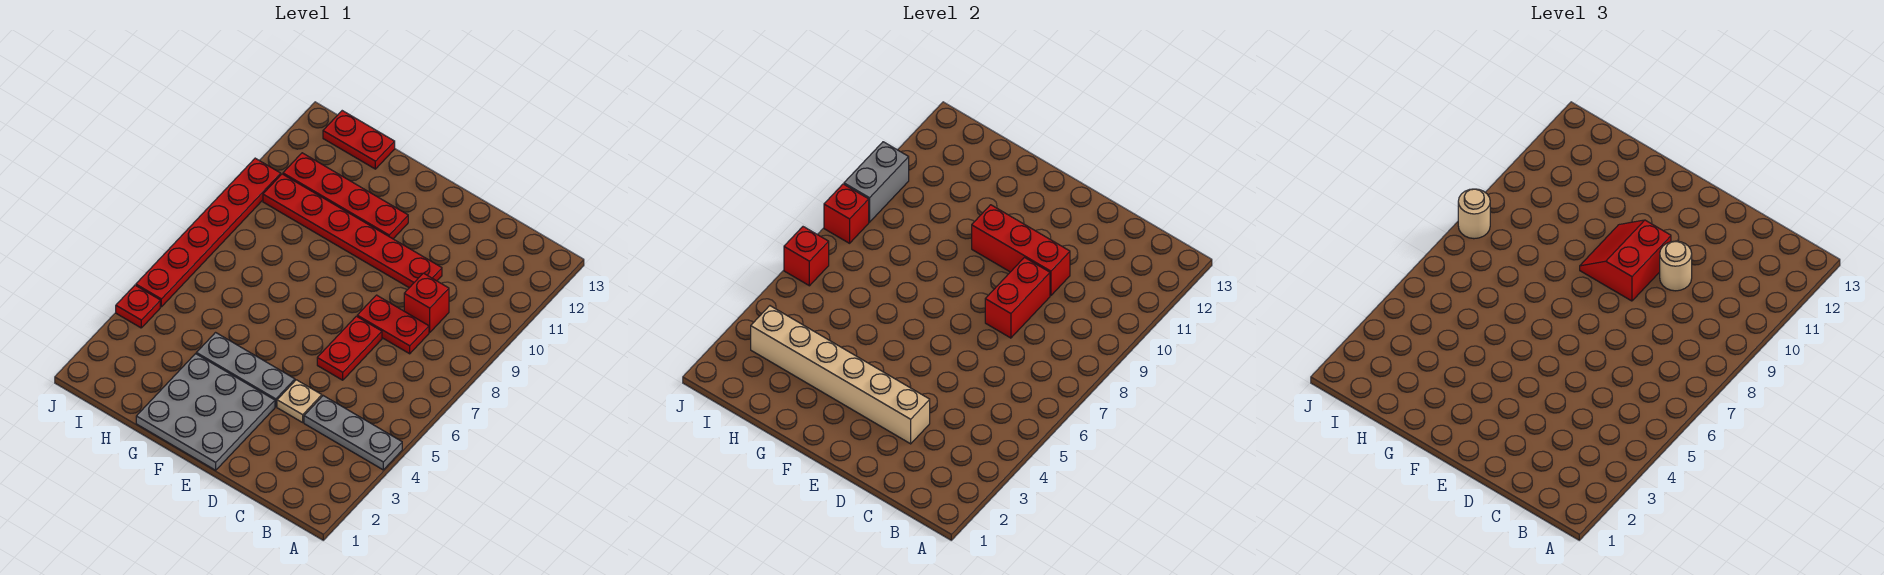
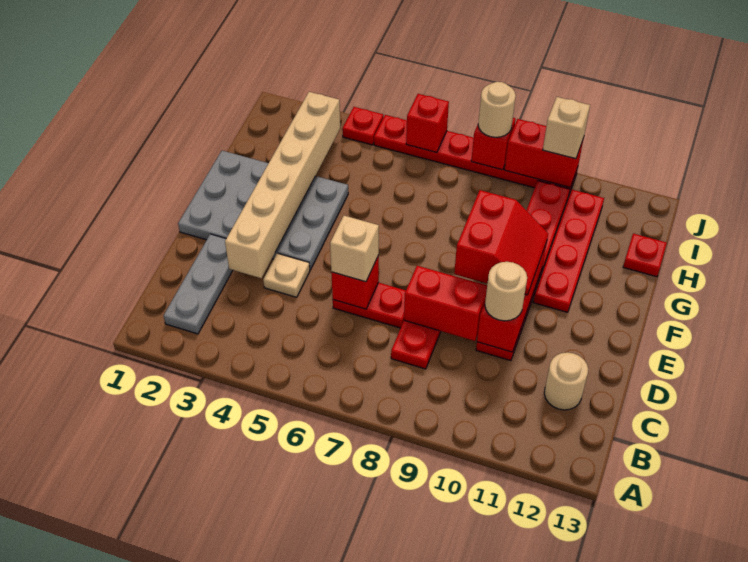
grey plate A4:C4 level 1 -> grey plate B2:D2 level 1
red brick C9 level 1 -> red brick D6 level 2
none -> tan round brick C12 level 1
none -> tan brick D6 level 3
red slope E9:F10 level 3 top E -> red slope E9:F10 level 3 top 9
red plate H13:I13 level 1 -> red plate H13 level 1
grey brick J9:J10 level 2 -> red brick J9:J10 level 2
none -> tan brick J10 level 3

